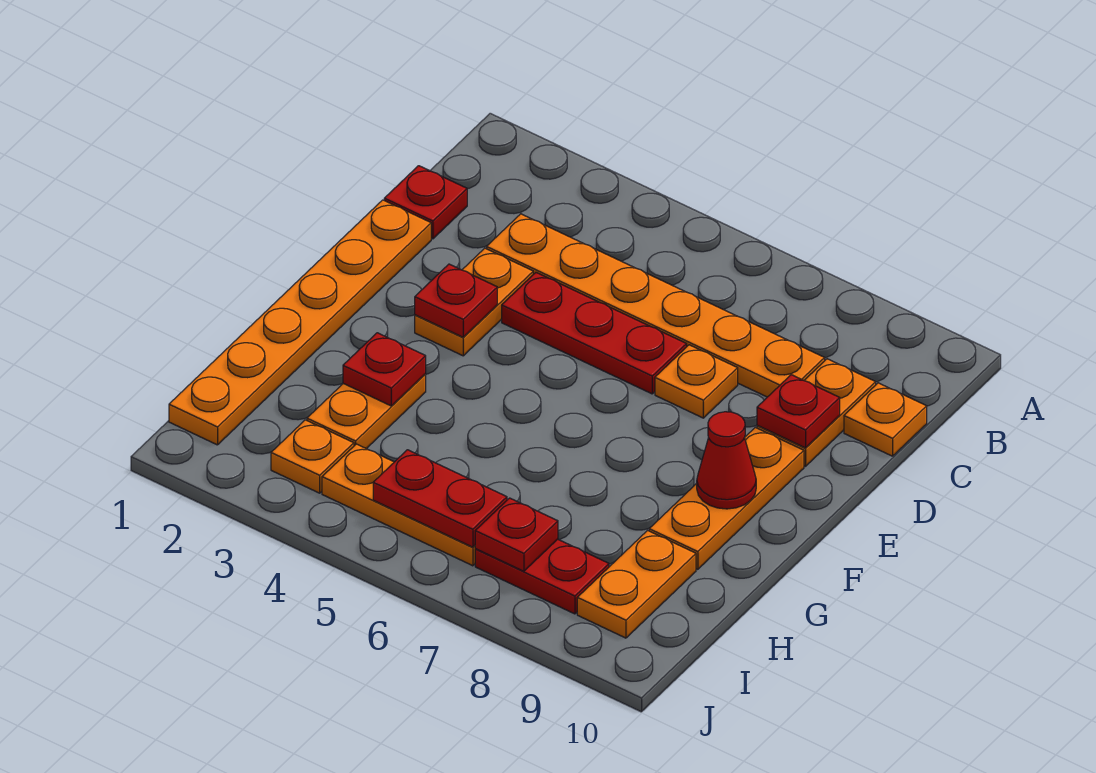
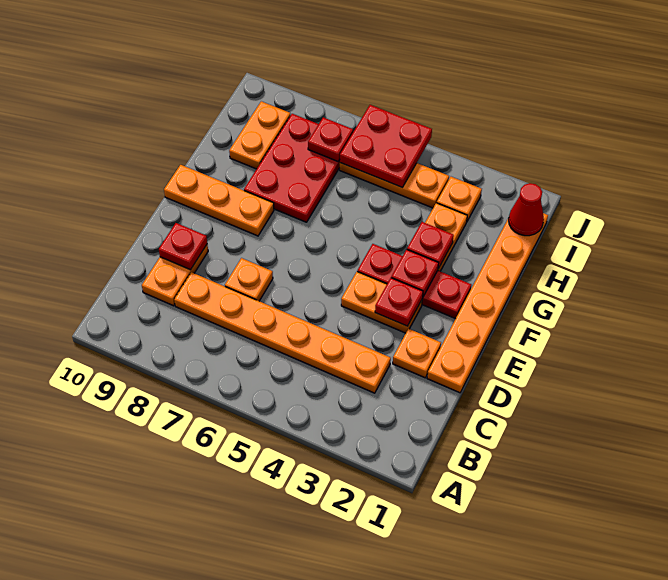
red plate C1 level 1 -> red plate F3 level 2
orange plate C10 level 1 -> orange plate D2 level 1
orange plate D3:E3 level 1 -> orange plate E3:E4 level 1
red plate D4:D6 level 1 -> red plate F2:F4 level 1
orange plate E9:G9 level 1 -> orange plate F8:F10 level 1
red cone F9 level 2 -> red cone I1 level 2
red plate I5:I6 level 2 -> red plate I5:J6 level 2
red plate I7:I8 level 1 -> red plate G7:I8 level 1

